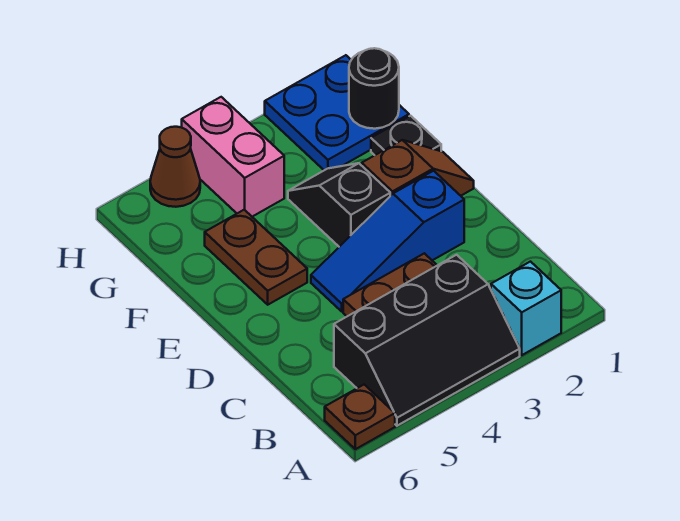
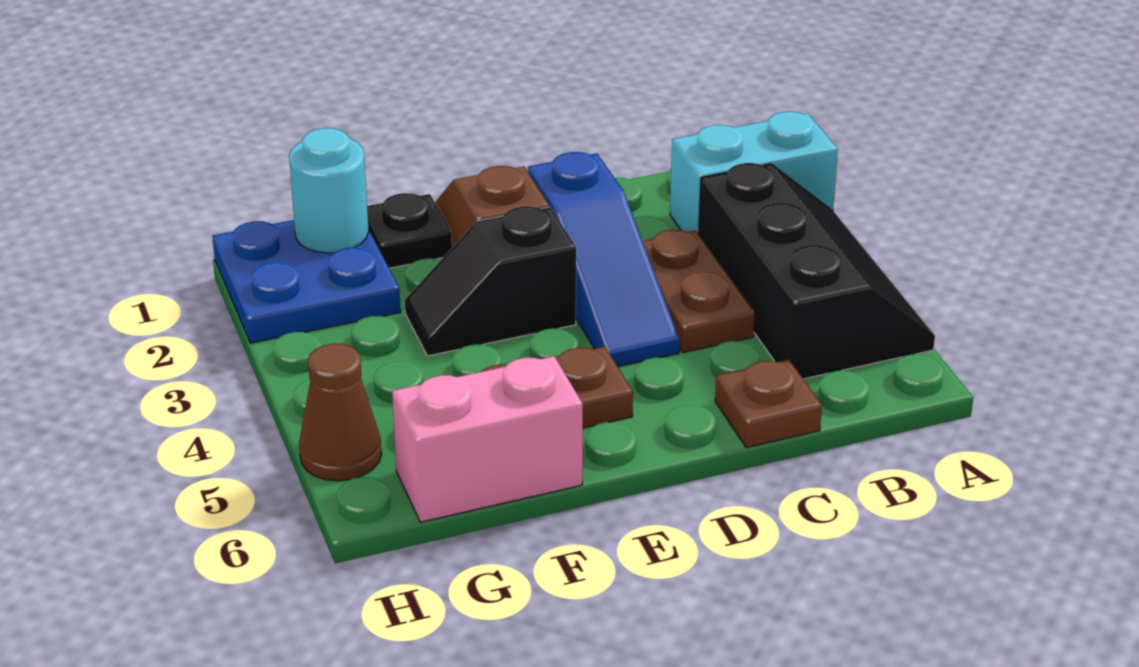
cyan brick A2 level 1 -> cyan brick A2:B2 level 1
brown plate A6 level 1 -> brown plate C6 level 1
black round brick G1 level 2 -> cyan round brick G1 level 2
pink brick G4:H4 level 1 -> pink brick F6:G6 level 1

